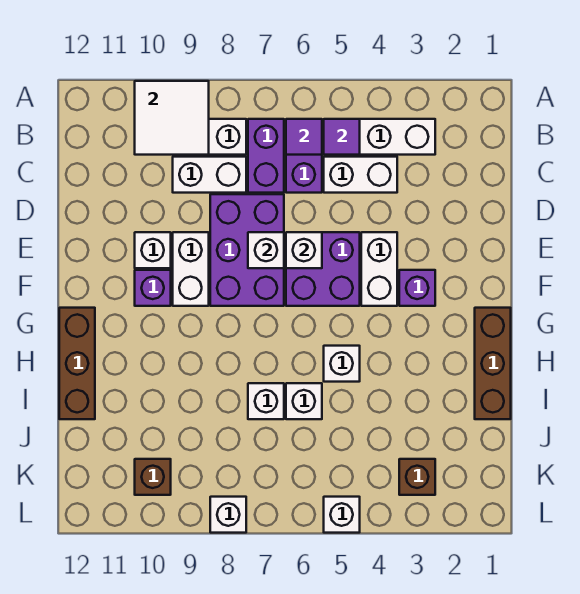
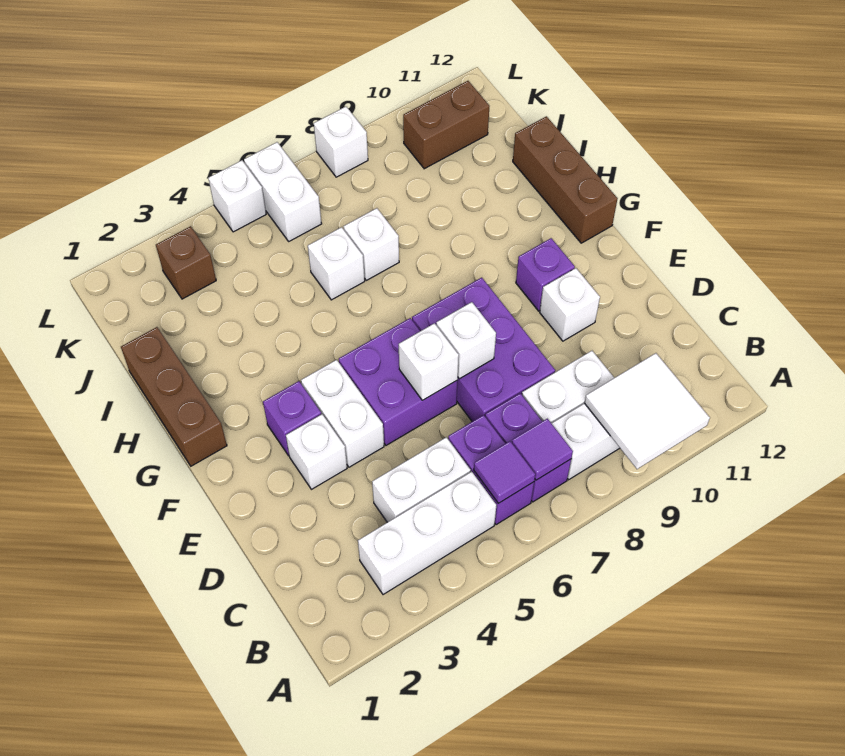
purple tile B5 level 2 -> purple tile B7 level 2
white brick E9:F9 level 1 -> white brick K6:L6 level 1
white brick H5 level 1 -> white brick E3 level 1
brown brick K10 level 1 -> brown brick K10:K11 level 1

